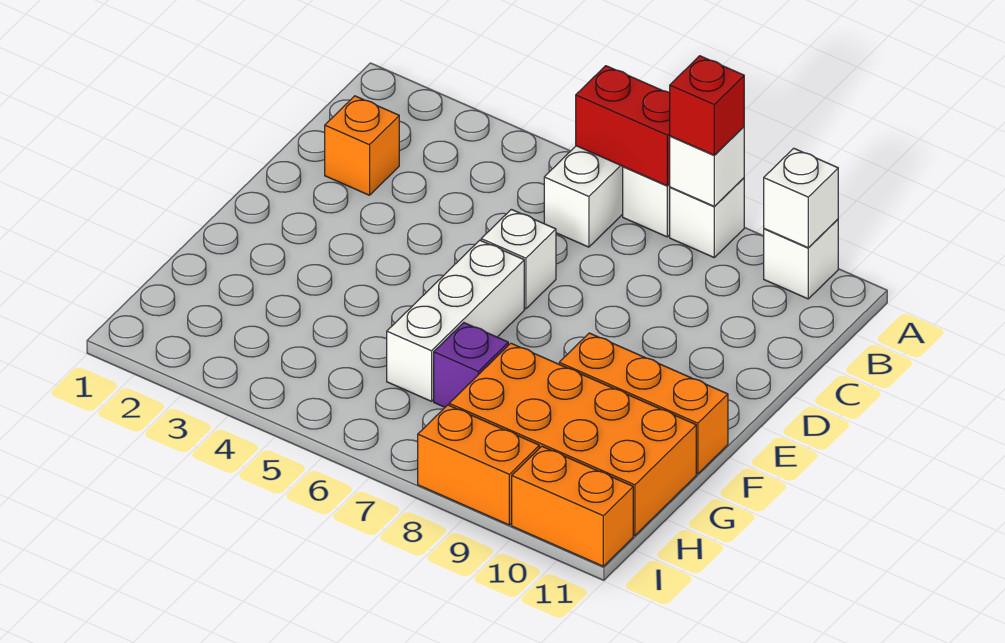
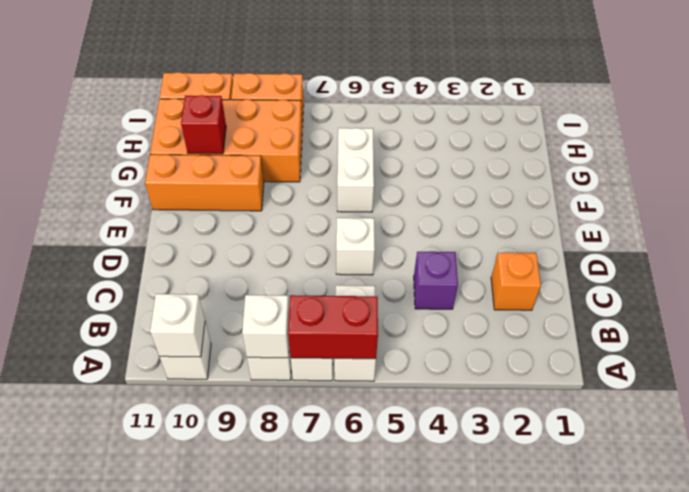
red brick A8 level 3 -> red brick G10 level 2
white brick E6:G6 level 1 -> white brick F6:G6 level 1
purple brick G7 level 1 -> purple brick C4 level 1

